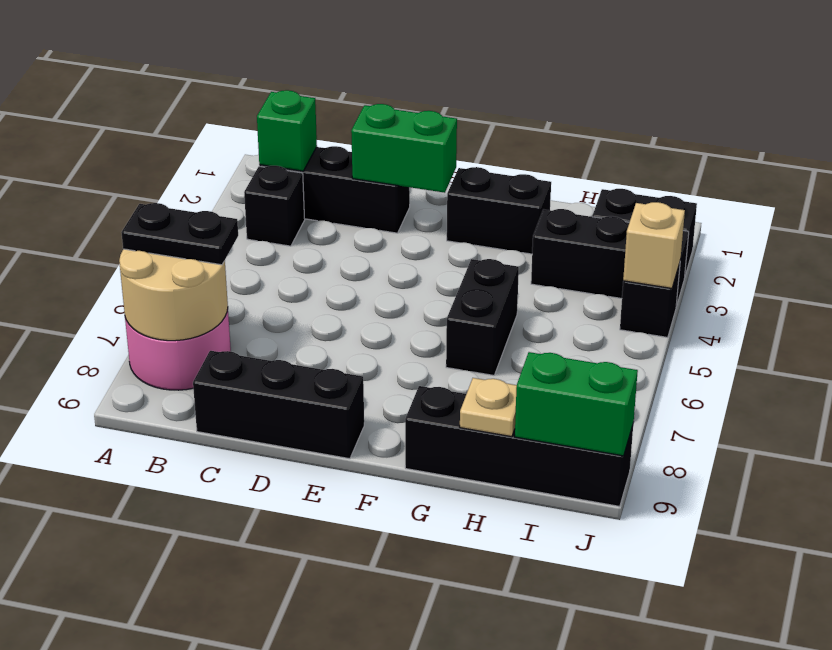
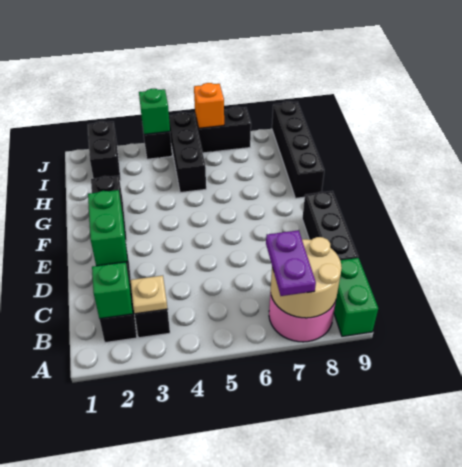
black plate A7:B7 level 3 -> purple plate A7:B7 level 3
black brick G5:G6 level 1 -> black brick J6:J7 level 1
black brick H3:J3 level 1 -> black brick H5:J5 level 1
tan plate H9 level 2 -> tan plate B3 level 2
green brick I9:J9 level 2 -> green brick A9:B9 level 1
tan brick J4 level 2 -> green brick J4 level 2
none -> orange brick J6 level 2

